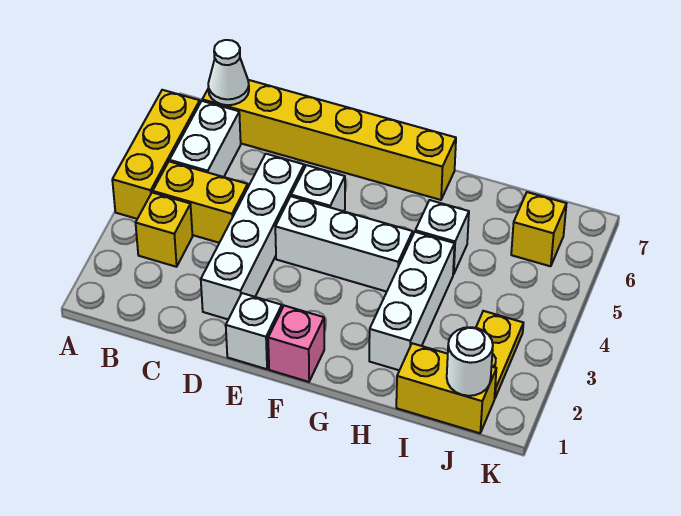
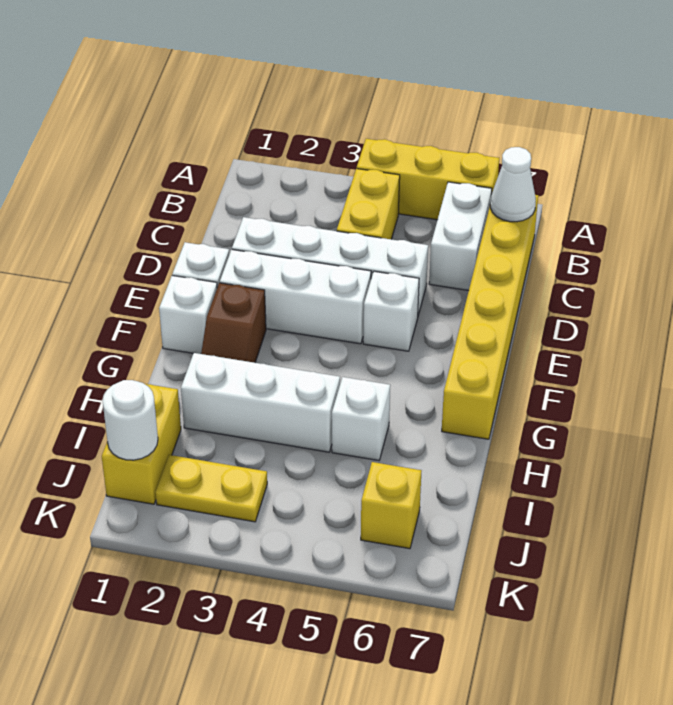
yellow brick B3 level 1 -> none
white brick B5:B6 level 1 -> white brick B6:C6 level 1
white brick E4:G4 level 1 -> white brick E2:E4 level 1
pink brick F1 level 1 -> white brick F1 level 1
none -> brown slope F2:G2 level 1 top F

